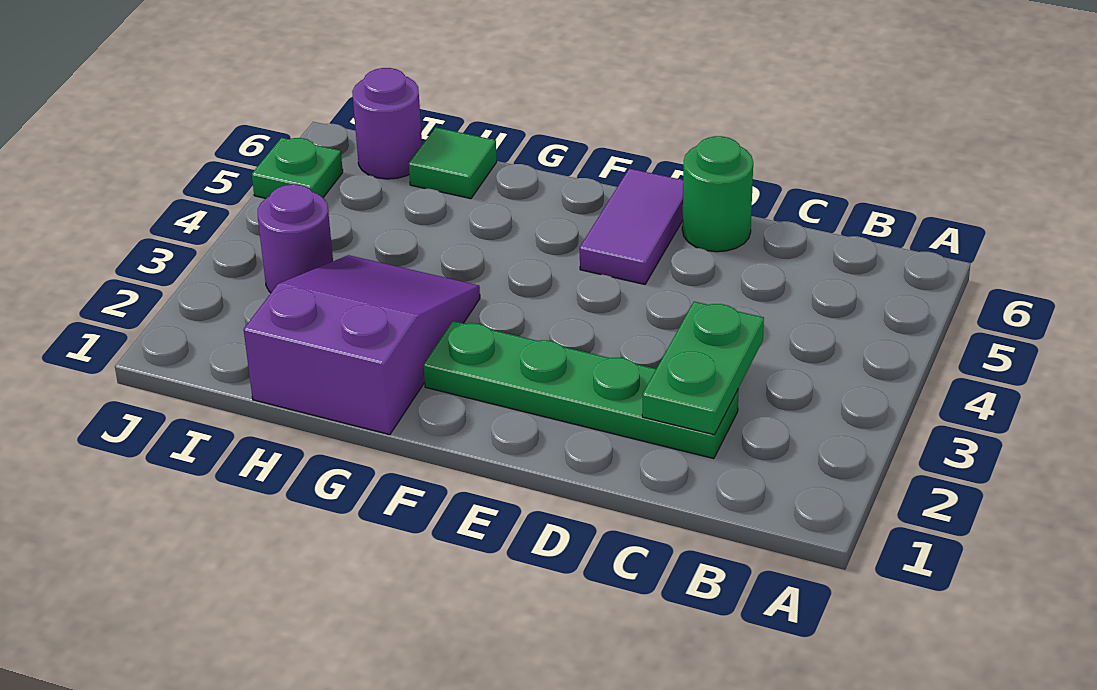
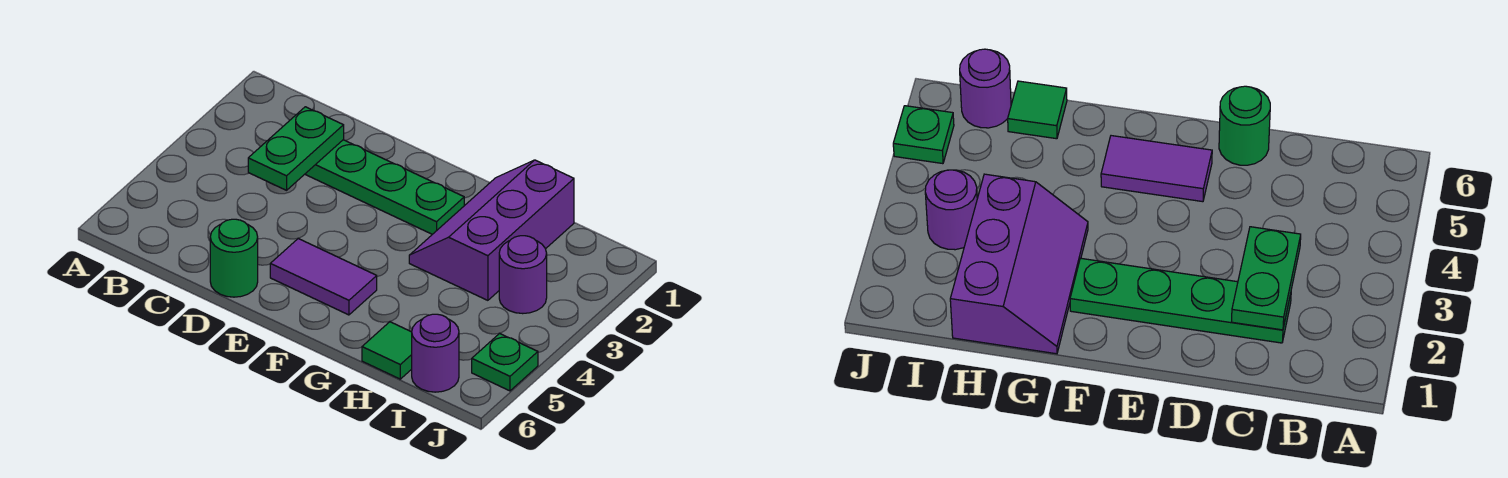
purple tile E5:E6 level 1 -> purple tile E5:F5 level 1
purple slope G1:H3 level 1 top 1 -> purple slope G1:H3 level 1 top H

